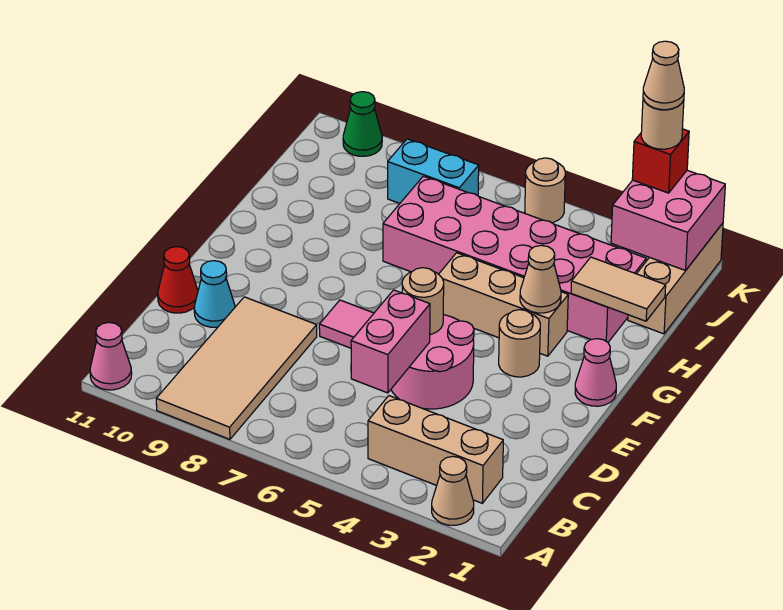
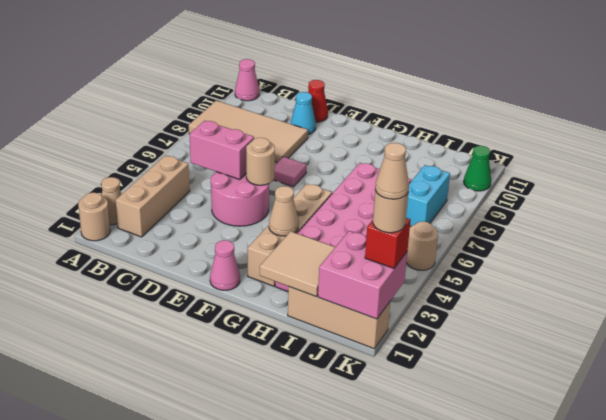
tan round brick F3 level 1 -> tan round brick A1 level 1
tan brick G3:G5 level 1 -> tan brick G2:G5 level 1
tan tile H1:H2 level 2 -> tan tile H1:I2 level 2

